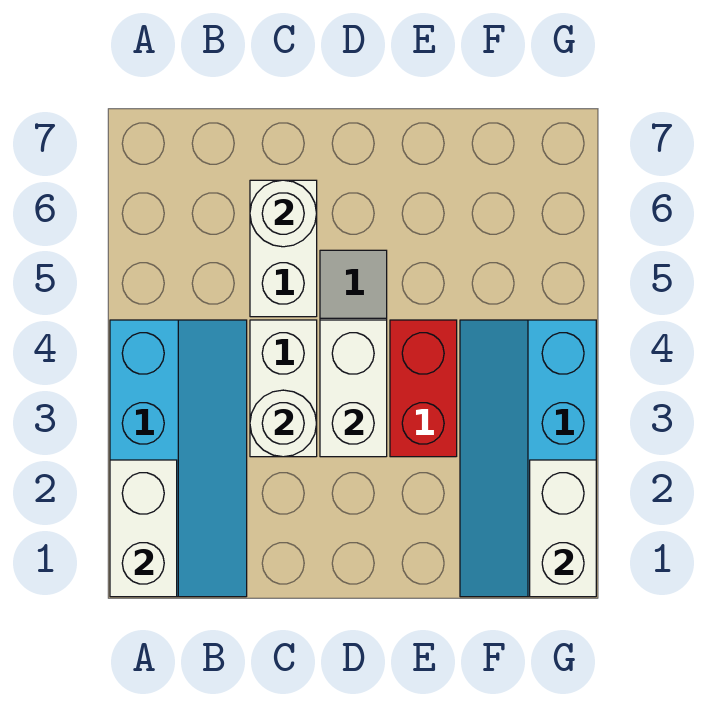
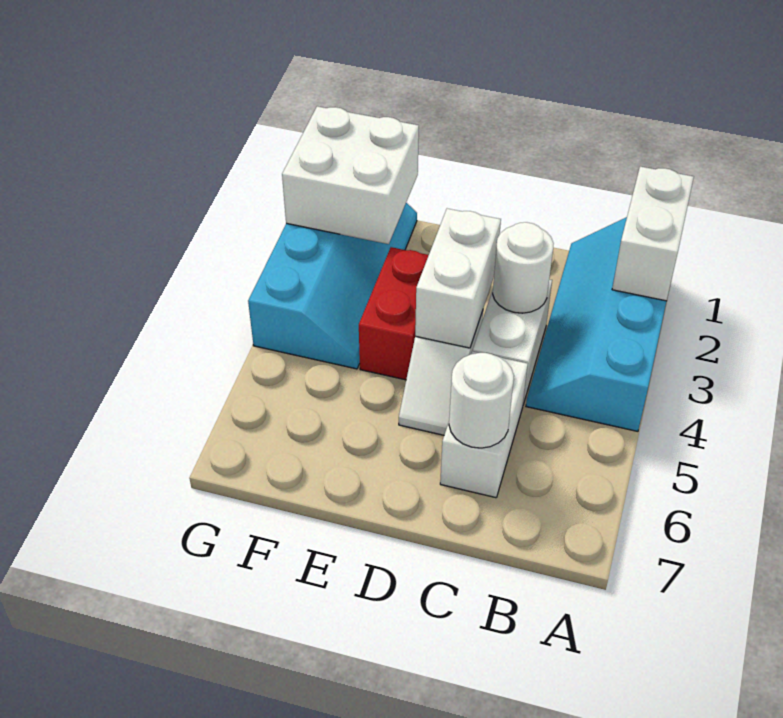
white brick G1:G2 level 2 -> white brick F1:G2 level 2

